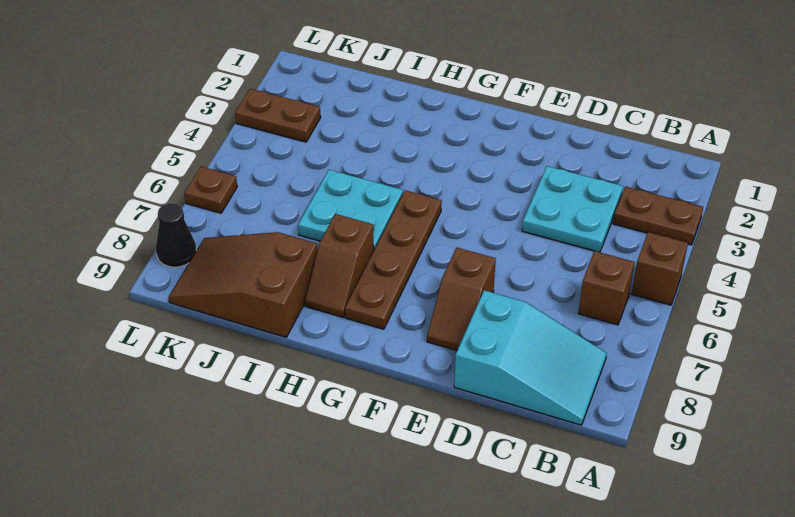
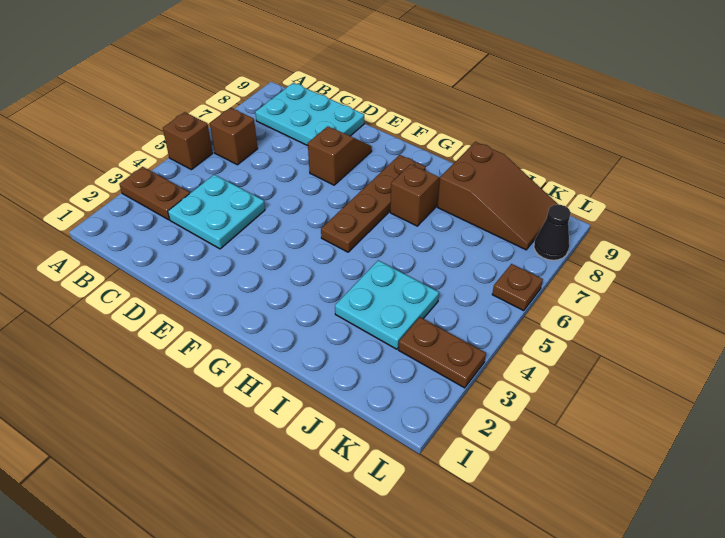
cyan slope B8:D9 level 1 top D -> cyan plate B8:D9 level 1
cyan plate H5:I6 level 1 -> cyan plate I3:J4 level 1

